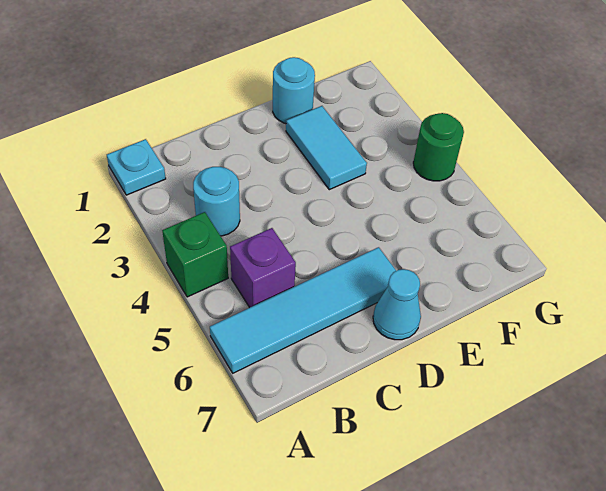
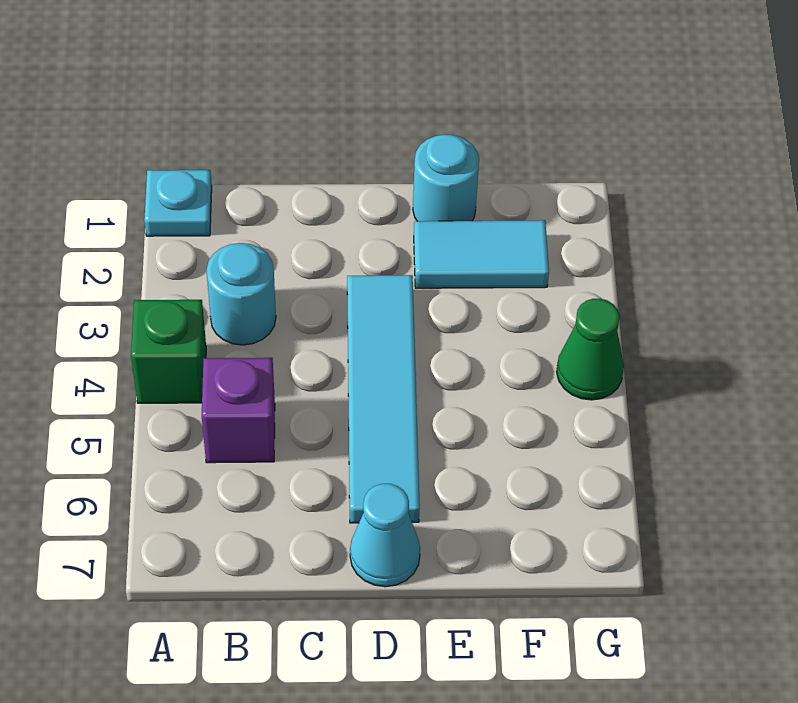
cyan tile A6:D6 level 1 -> cyan tile D3:D6 level 1
cyan tile E2:E3 level 1 -> cyan tile E2:F2 level 1
green round brick G4 level 1 -> green cone G4 level 1

